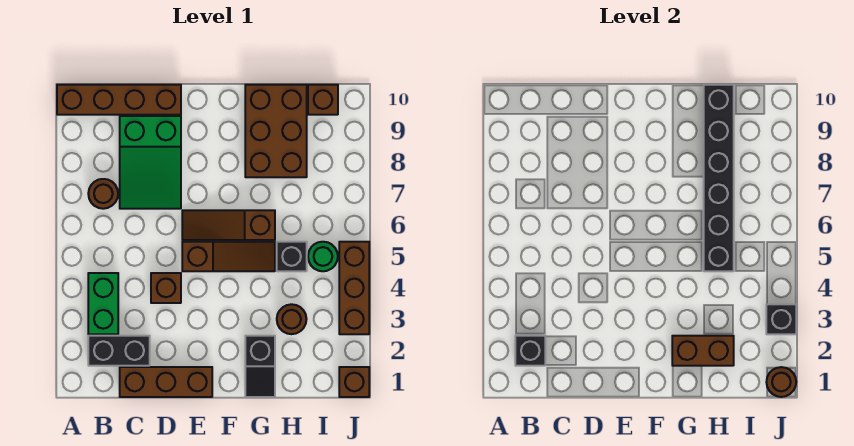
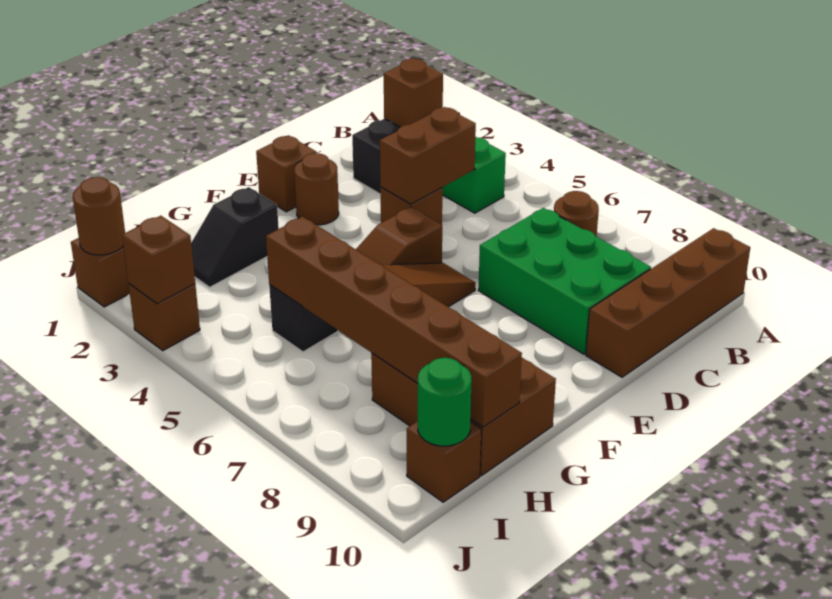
black brick B2 level 2 -> brown brick B2 level 2
brown brick C1:E1 level 1 -> brown brick E1 level 1
green slope C7:D9 level 1 top 9 -> green brick C7:D9 level 1
black slope G1:G2 level 1 top 2 -> black slope G2:H2 level 1 top G
brown brick G2:H2 level 2 -> brown brick C4:D4 level 2
brown round brick H3 level 1 -> brown round brick E2 level 1
black brick H5:H10 level 2 -> brown brick H5:H10 level 2
green round brick I5 level 1 -> green round brick I10 level 2
brown brick J3:J5 level 1 -> brown brick J3 level 1
black brick J3 level 2 -> brown brick J3 level 2

